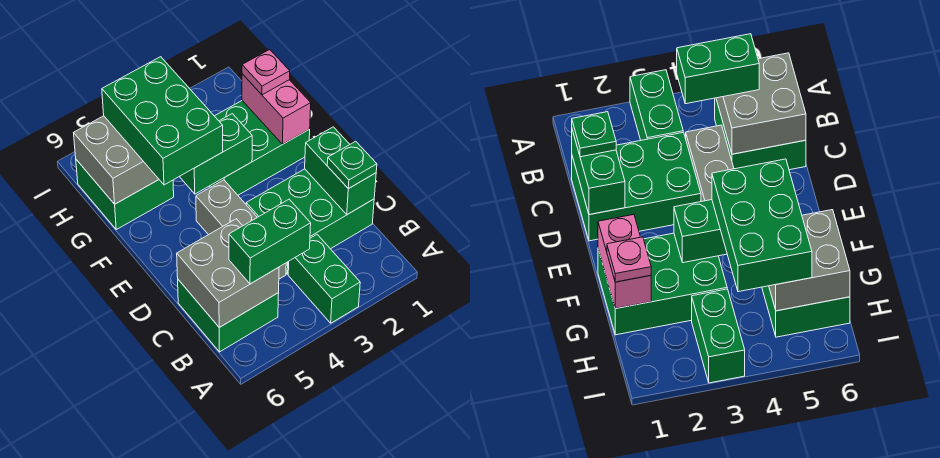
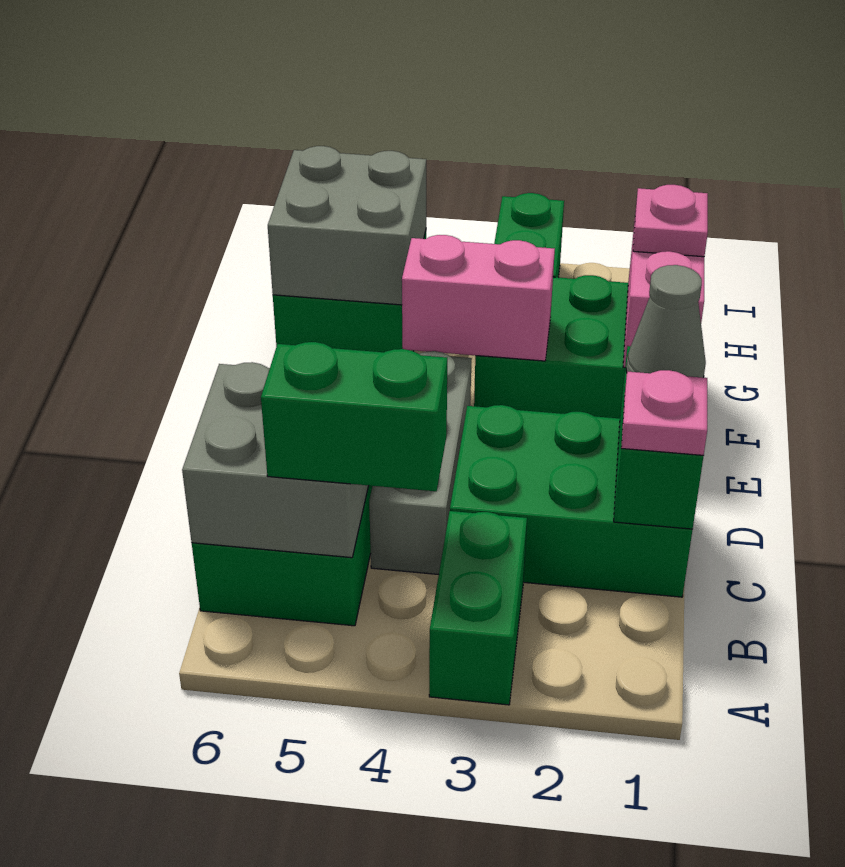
green plate C1 level 3 -> pink plate C1 level 3
none -> grey cone D1 level 3
green brick F3:F4 level 2 -> pink brick F3:F4 level 2
green brick F4:H5 level 3 -> none

